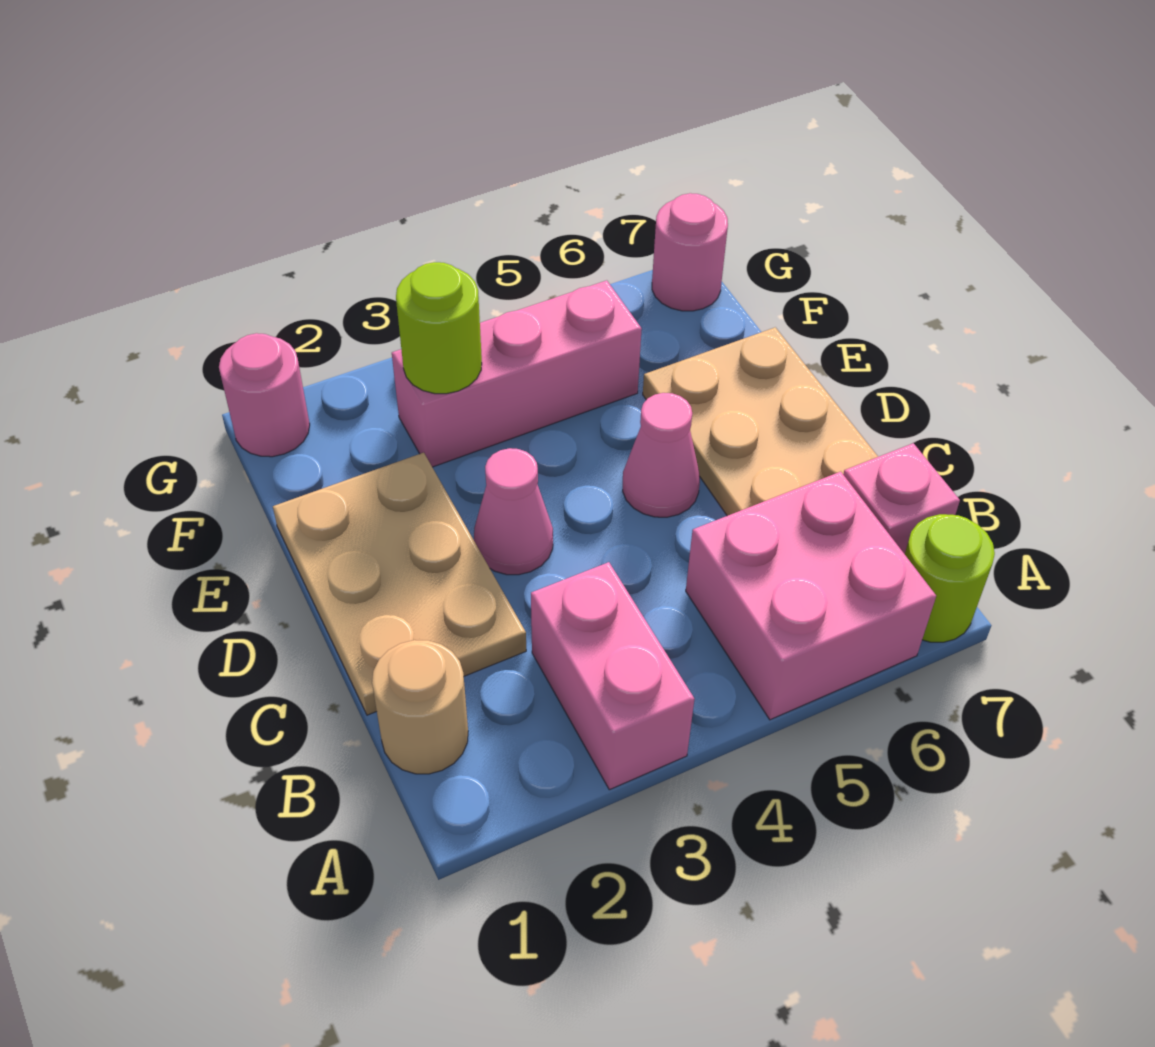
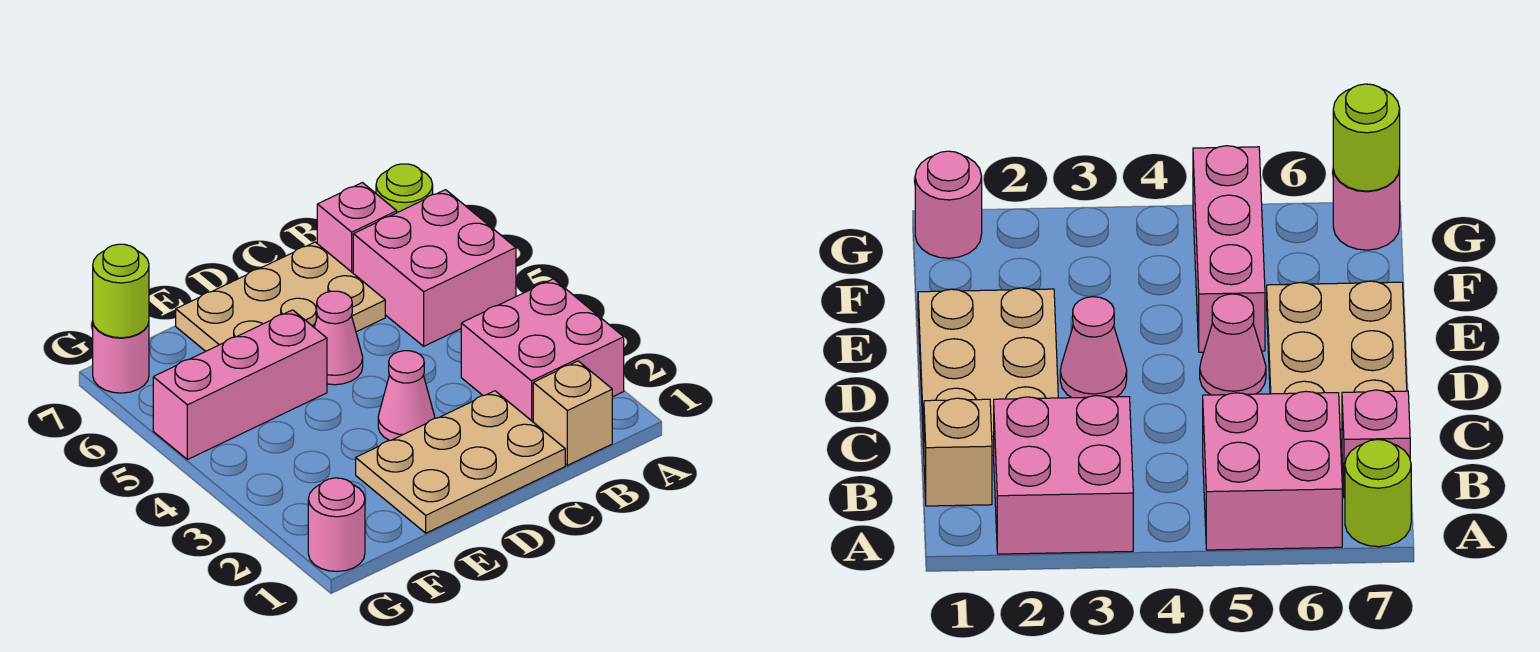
pink brick A3:B3 level 1 -> pink brick A2:B3 level 1
tan round brick B1 level 1 -> tan brick B1 level 1
pink brick F3:F5 level 1 -> pink brick E5:G5 level 1
lime round brick F3 level 2 -> lime round brick G7 level 2

